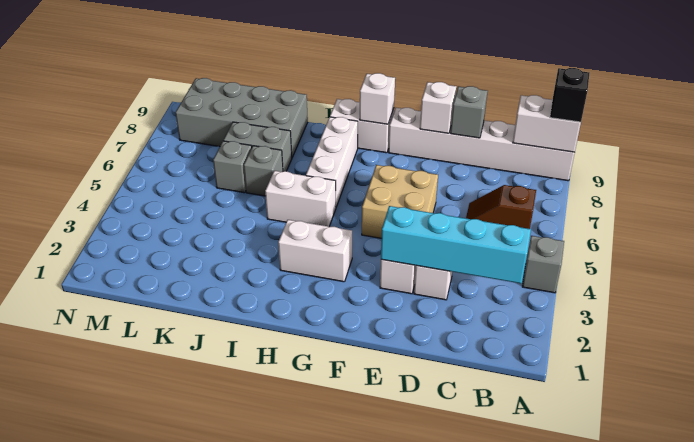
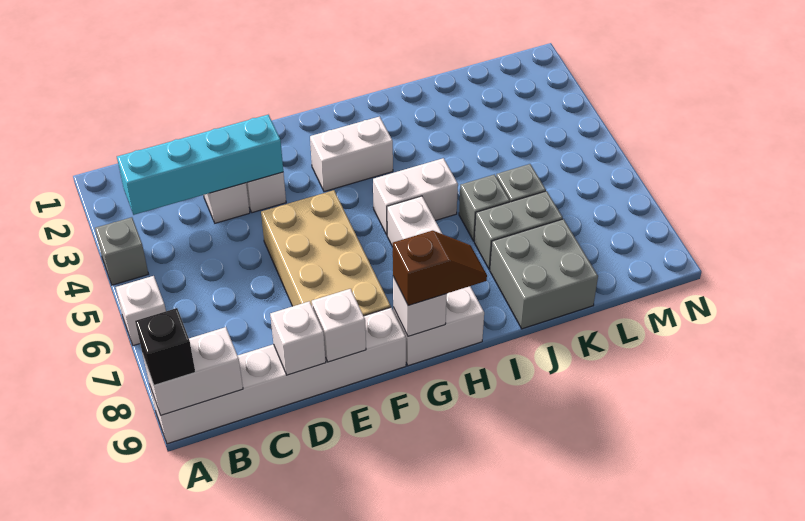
none -> white brick A6 level 1
brown slope B6:C6 level 1 top B -> brown slope G9:H9 level 3 top G
grey brick D9 level 2 -> white brick D9 level 2
tan brick E5:F6 level 1 -> tan brick E5:F8 level 1
grey brick J8:M9 level 1 -> grey brick J8:K9 level 1

